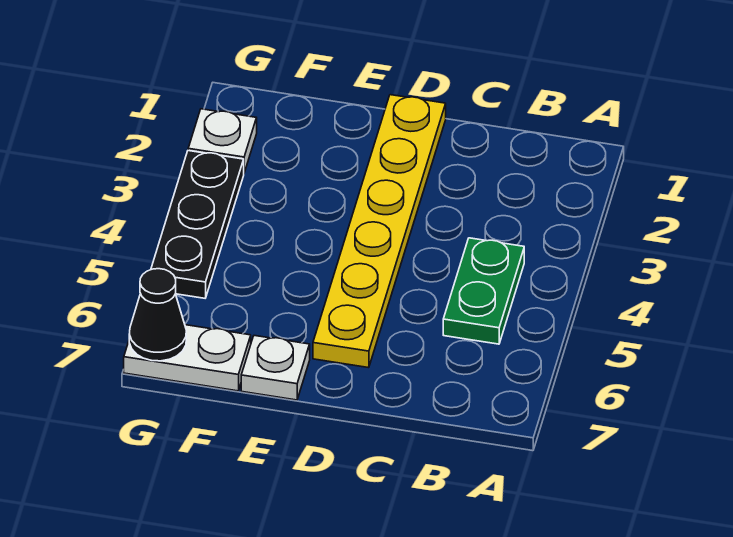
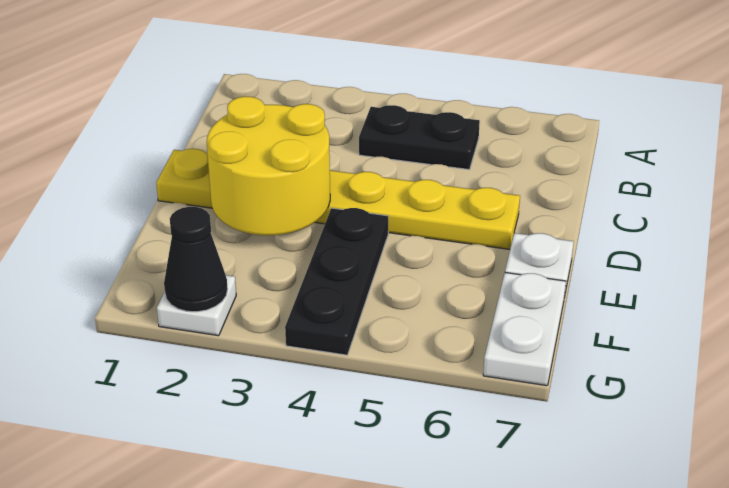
green plate B4:B5 level 1 -> black plate B4:B5 level 1
none -> yellow round brick D2:E3 level 2
black plate G3:G5 level 1 -> black plate E4:G4 level 1
black cone G7 level 2 -> black cone G2 level 2

